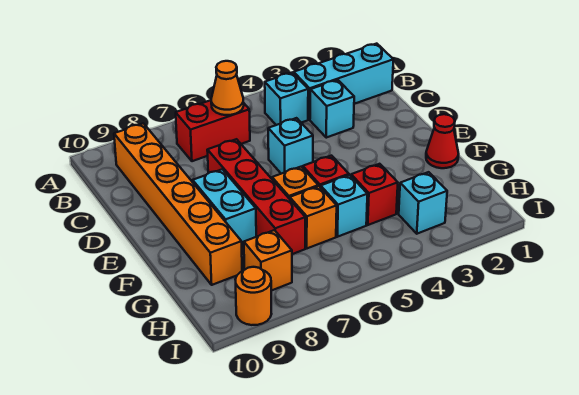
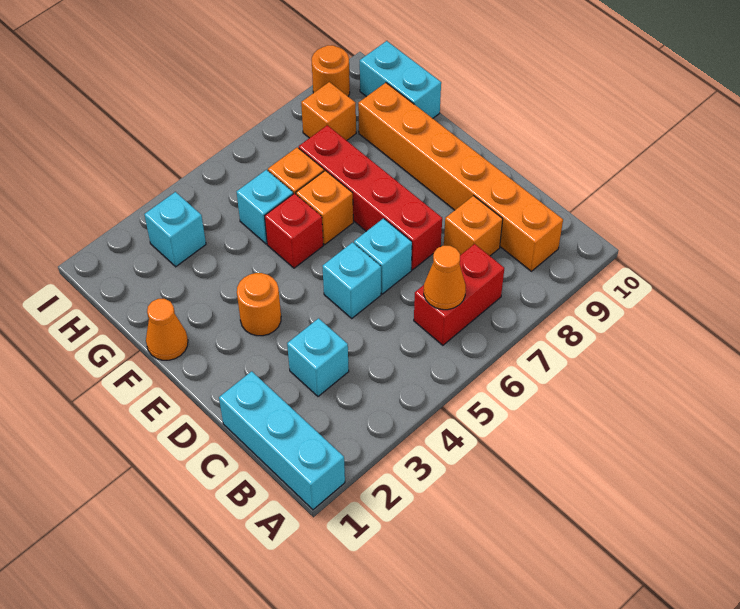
cyan brick B1:B3 level 1 -> cyan brick A1:C1 level 1
cyan brick B4 level 1 -> cyan brick D6 level 1
none -> orange brick C8 level 1
none -> orange round brick E3 level 1
cyan brick E8:F8 level 1 -> cyan brick G10:H10 level 1
red cone F1 level 1 -> orange cone F1 level 1
red brick G4 level 1 -> none

